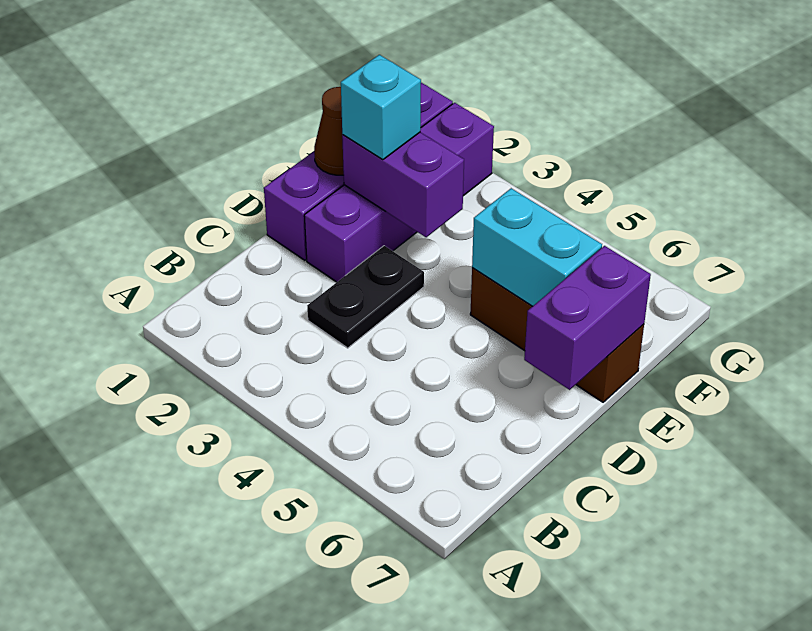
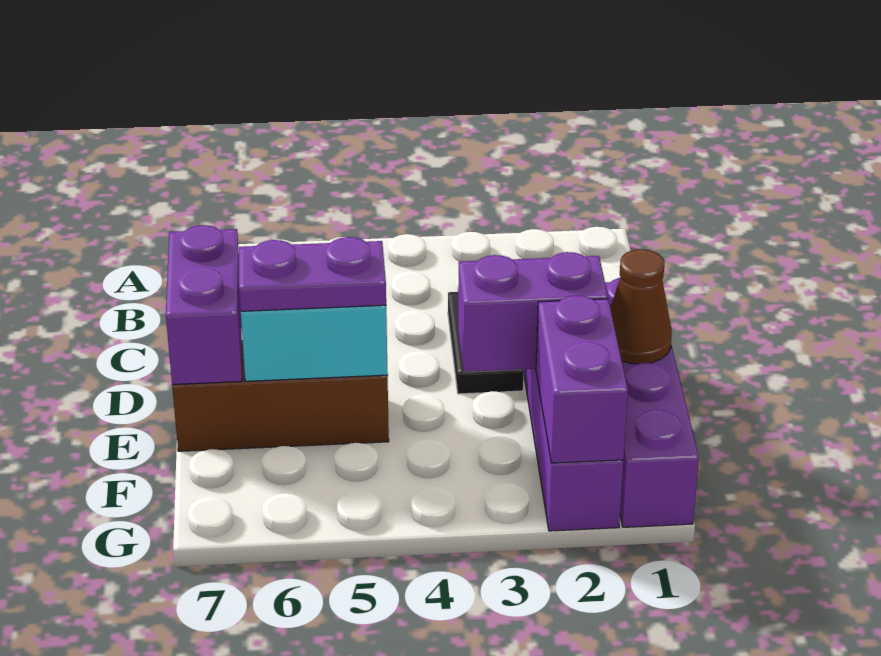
cyan brick E2 level 3 -> none
none -> purple plate E5:E6 level 3
none -> purple brick F2:G2 level 2

